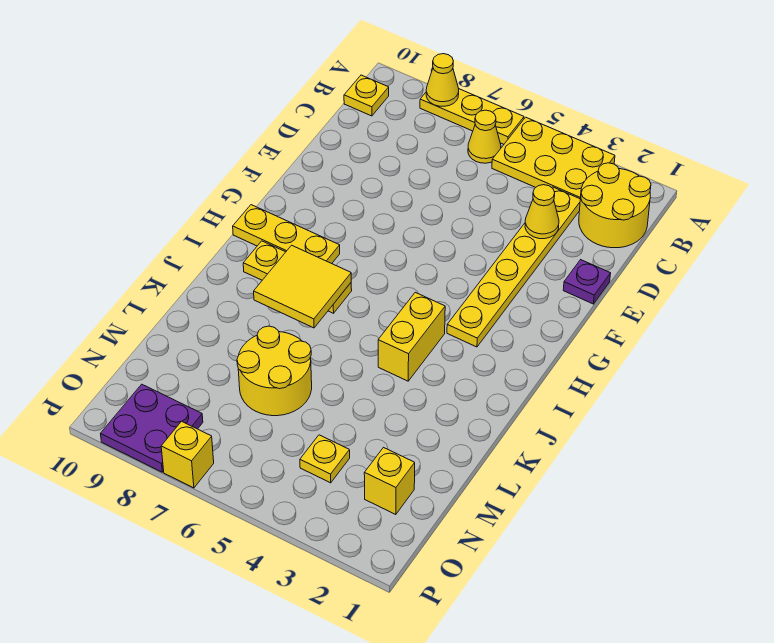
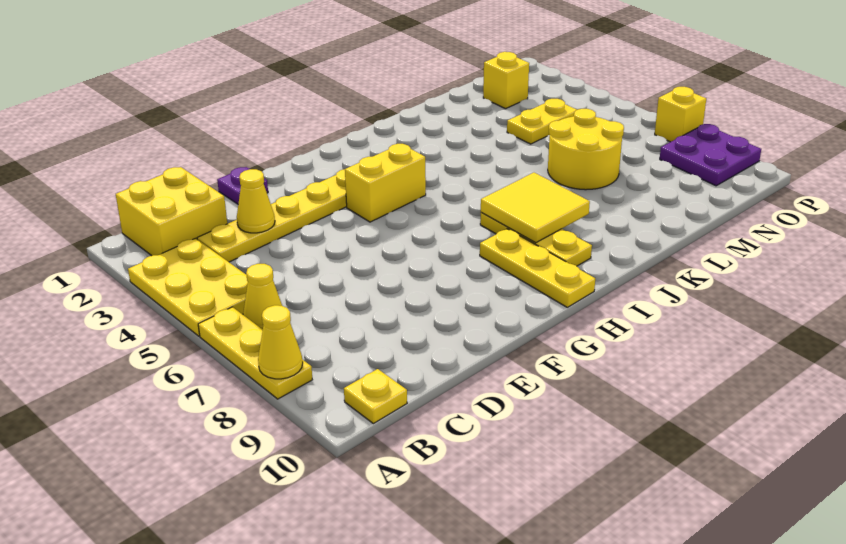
yellow round brick B1:C2 level 1 -> yellow brick B1:C2 level 1
yellow brick I4:J4 level 1 -> yellow brick G4:H4 level 1
yellow plate N4 level 1 -> yellow plate M4:N4 level 1

